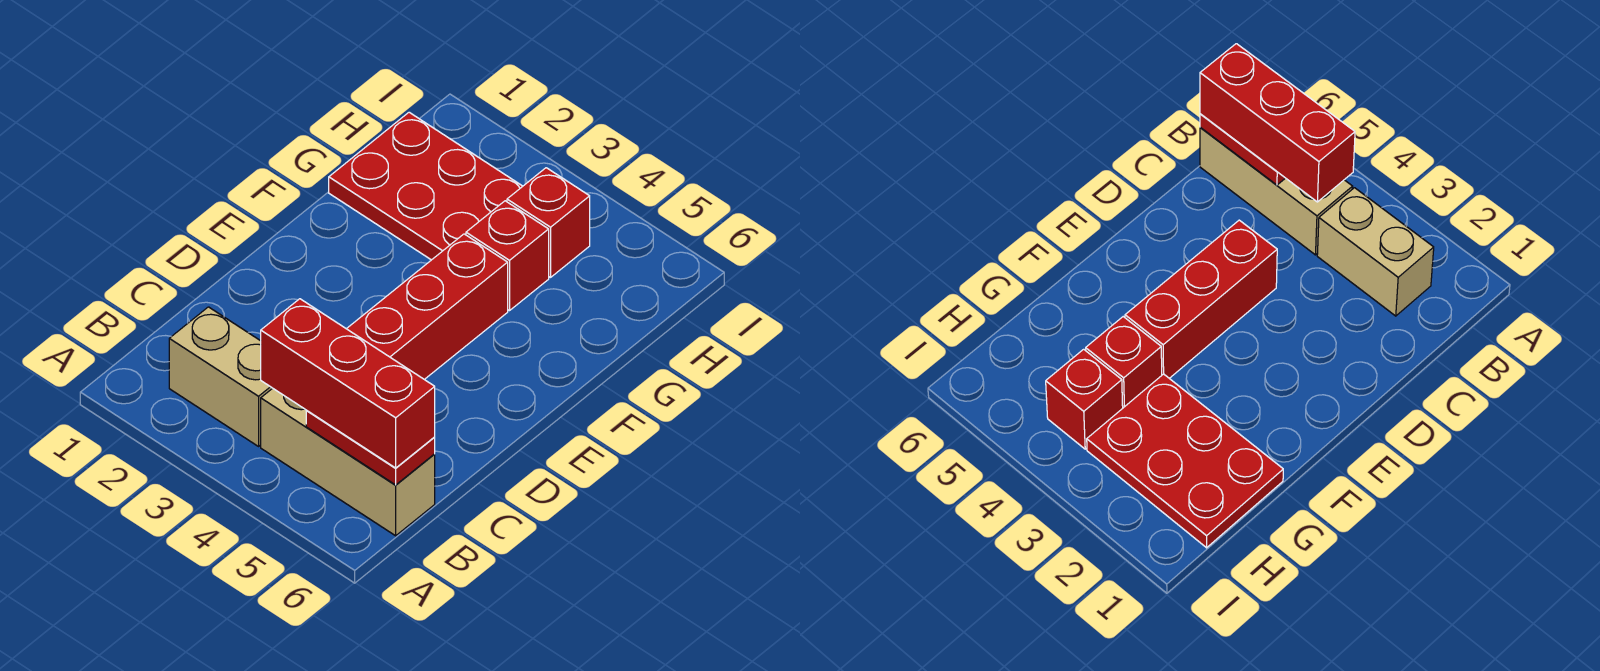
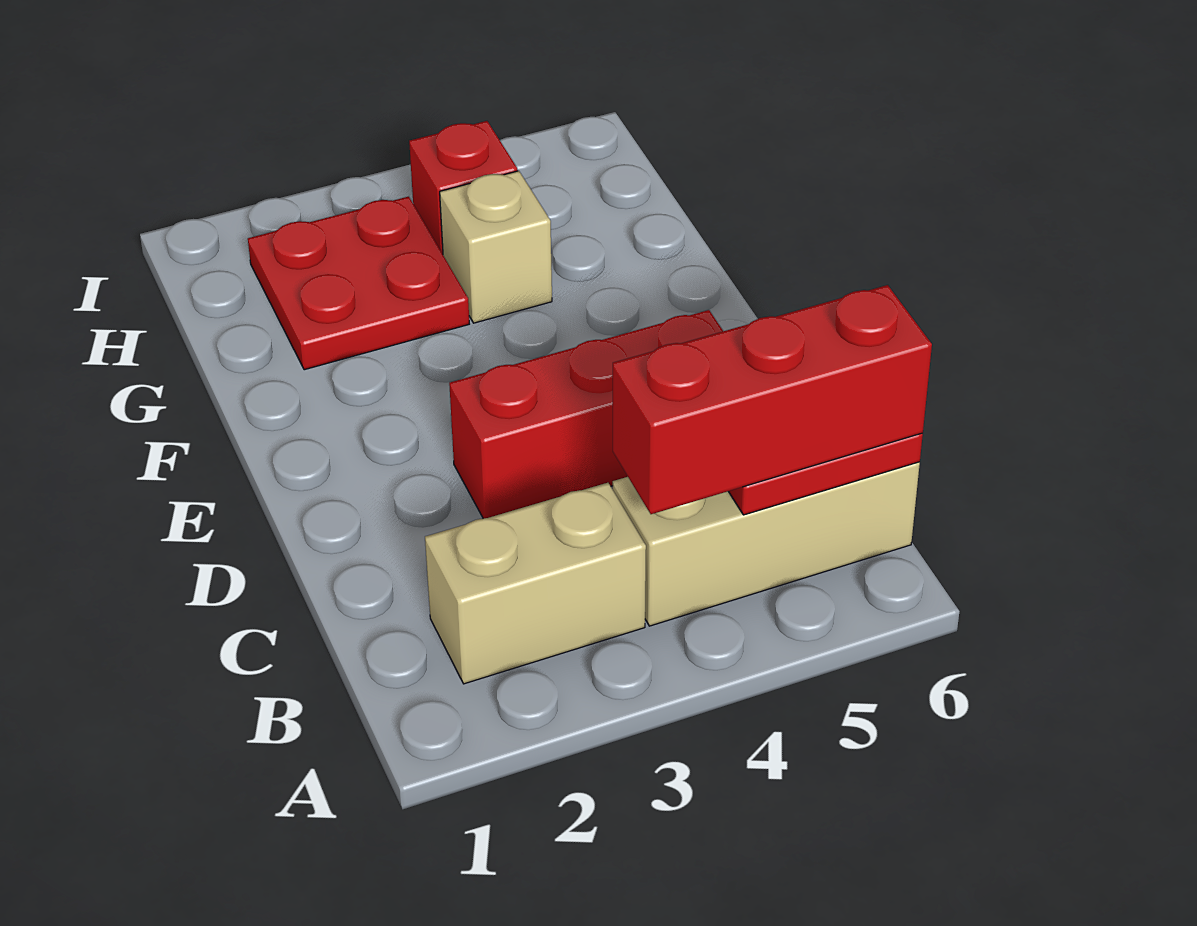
red brick D4:F4 level 1 -> red brick D3:D5 level 1
red plate G1:H3 level 1 -> red plate G2:H3 level 1
red brick G4 level 1 -> tan brick G4 level 1

